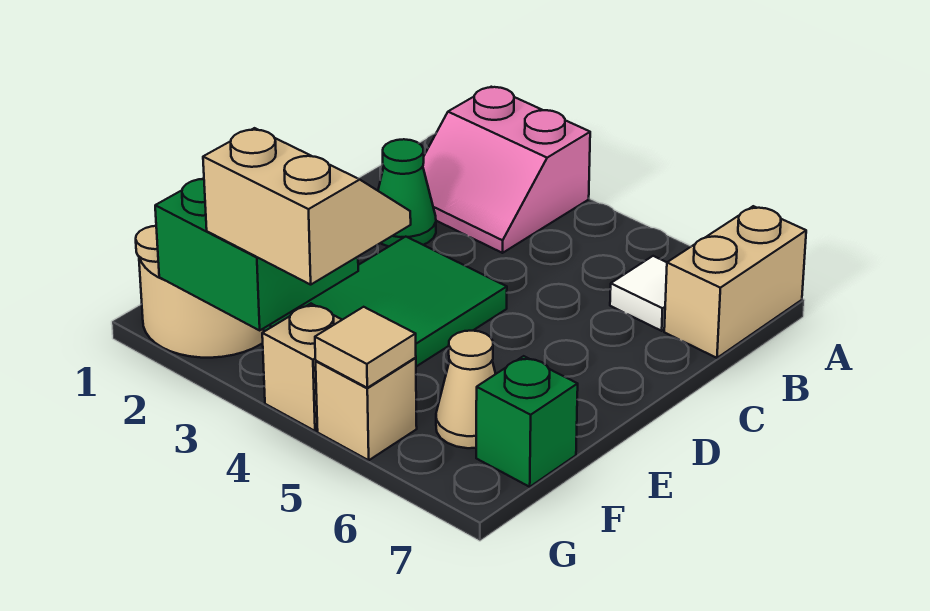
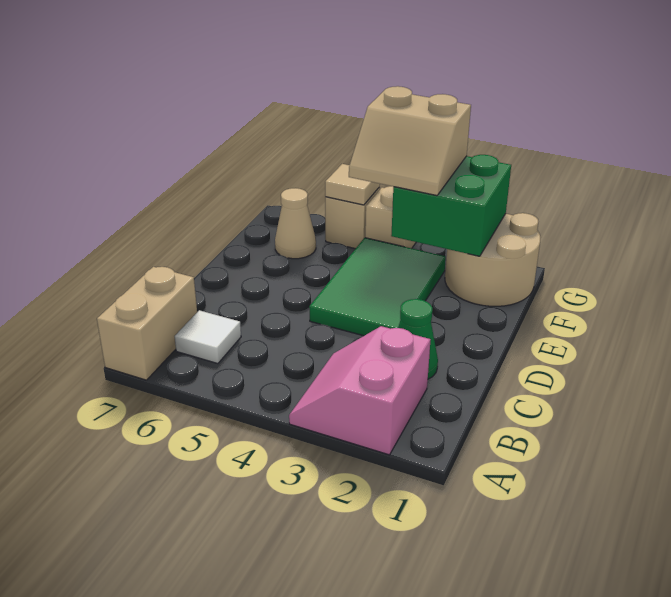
pink slope A2:B3 level 1 top A -> pink slope A2:B3 level 1 top 2
green brick F7 level 1 -> none

